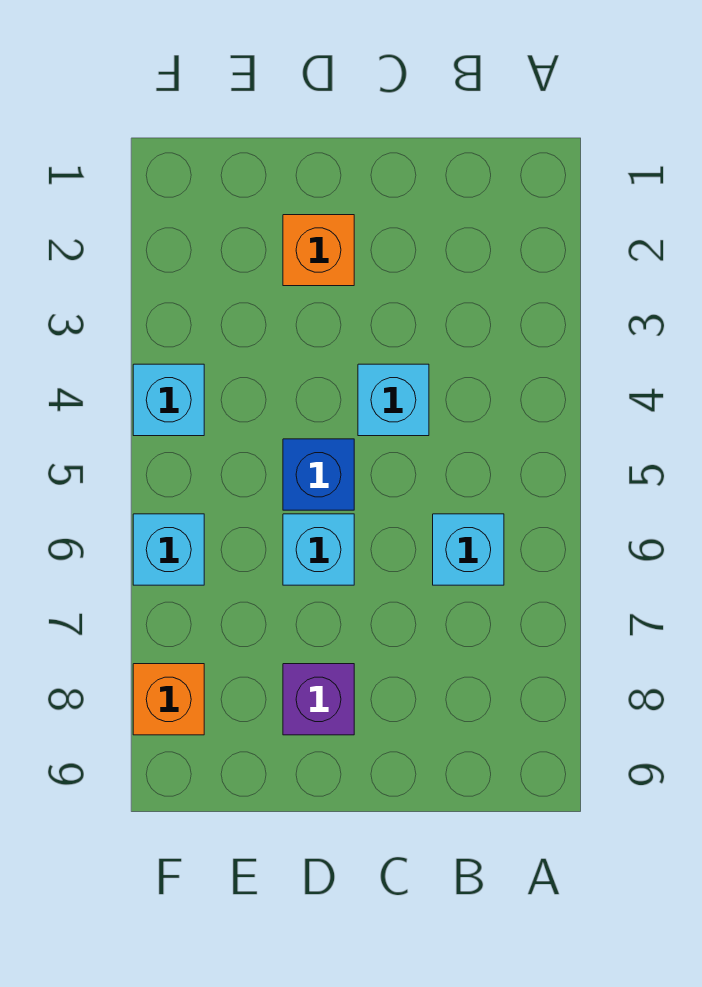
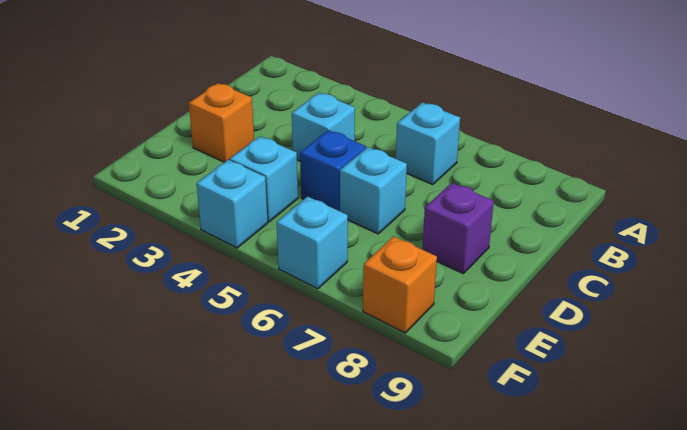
none -> cyan brick E4 level 1

